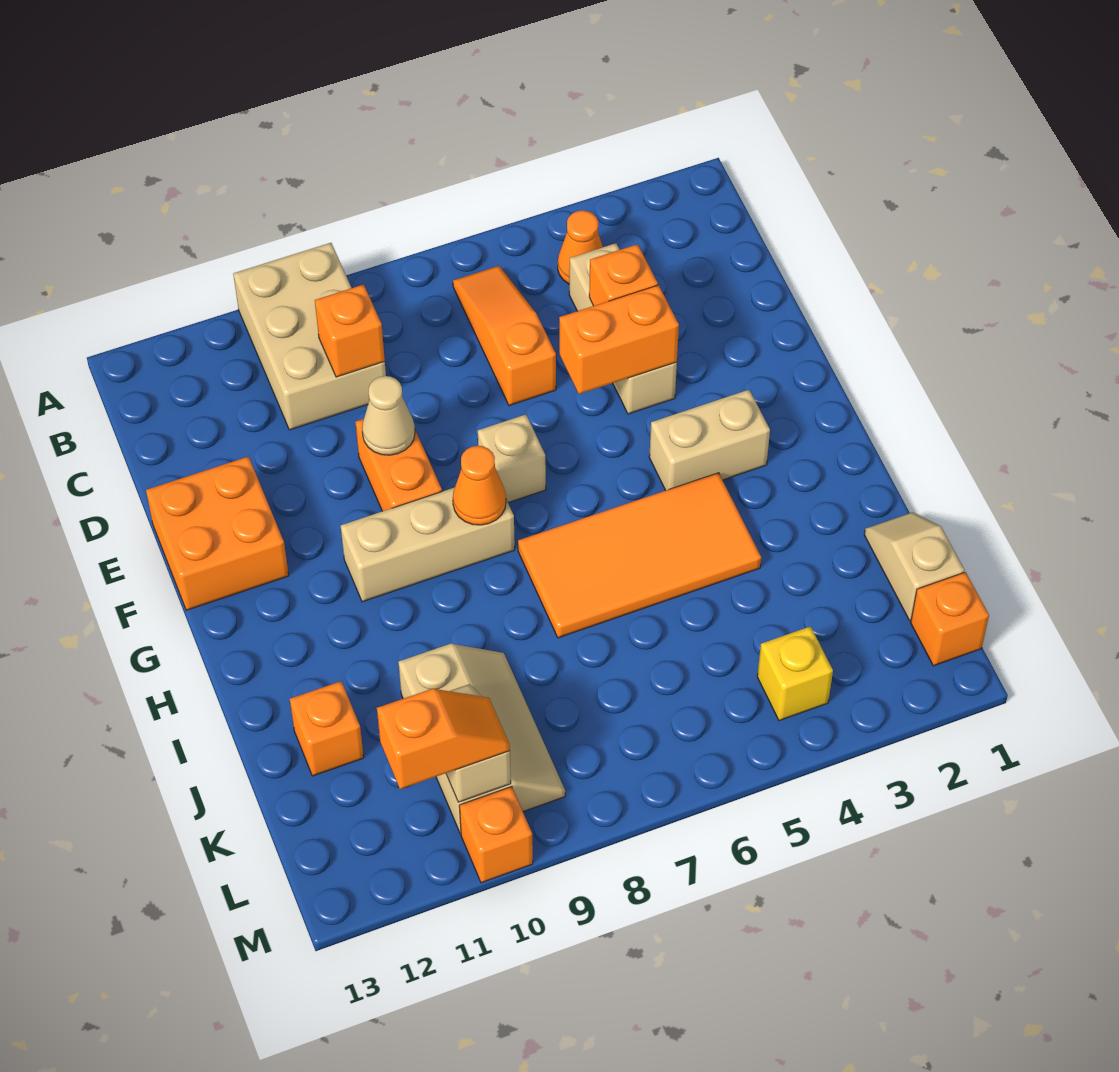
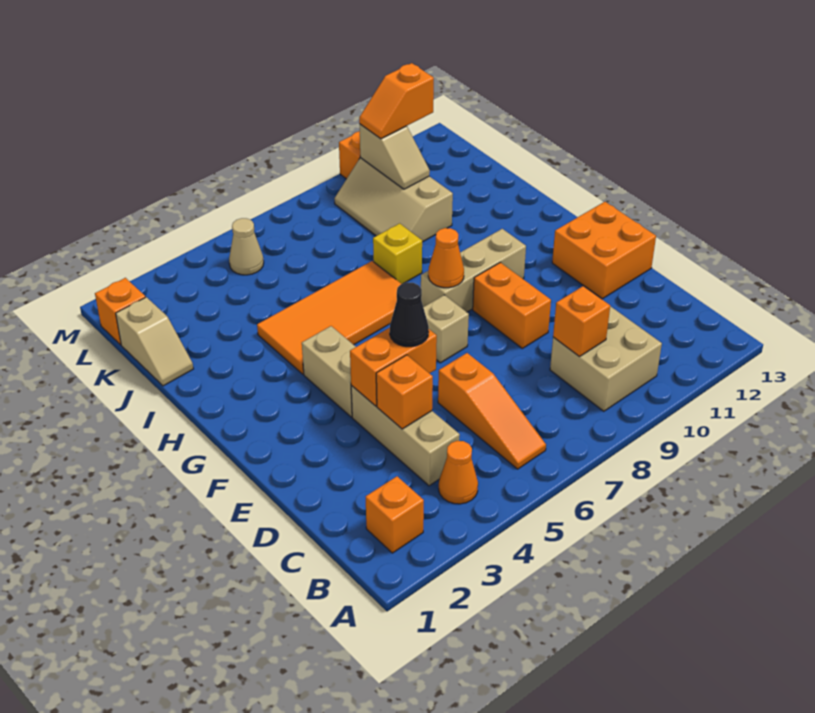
tan brick A9:C10 level 1 -> tan brick B9:C10 level 1
none -> black cone E5 level 3
tan cone E9 level 2 -> tan cone L5 level 1
tan brick G3:G4 level 1 -> tan brick F4:G4 level 1
orange brick J12 level 1 -> orange brick B2 level 1
yellow brick L4 level 1 -> yellow brick I8 level 1

